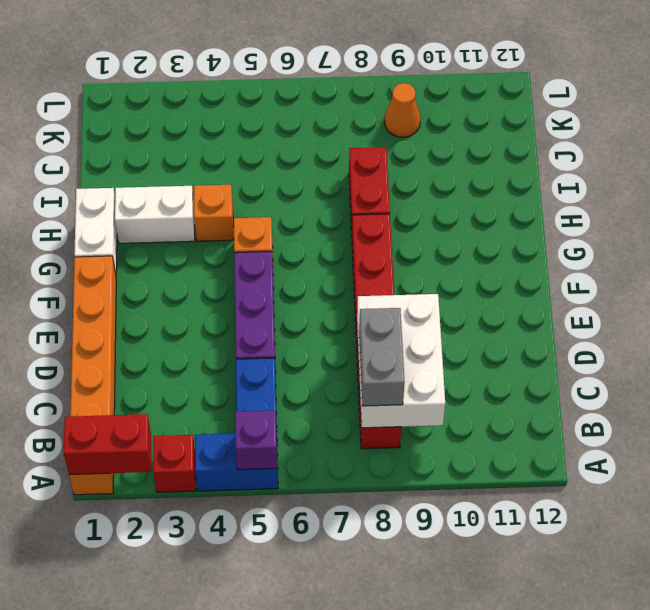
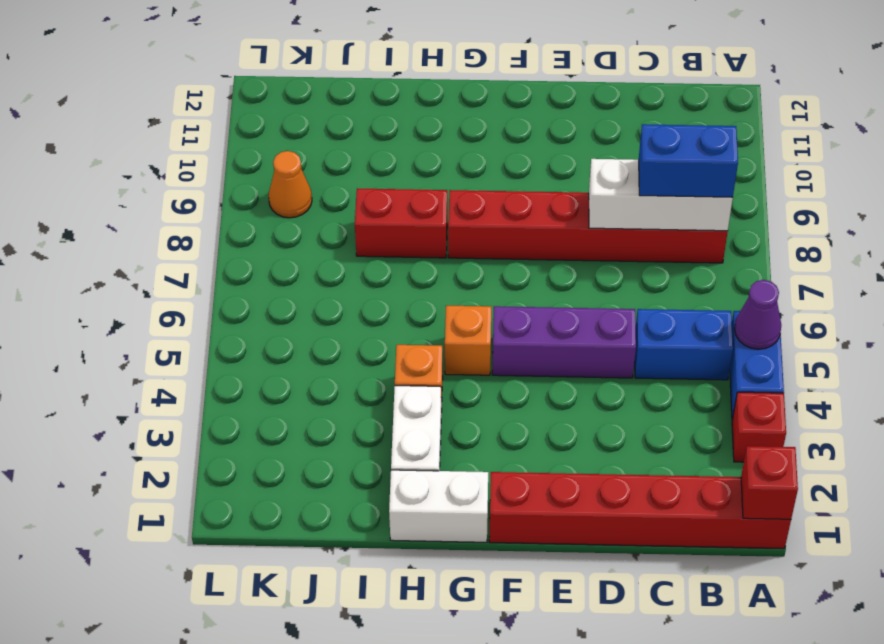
orange brick A1:F1 level 1 -> red brick A1:F1 level 1
red brick A1:A2 level 2 -> red brick A1 level 2
purple brick A5 level 2 -> purple cone A5 level 2
white brick B8:D9 level 2 -> white brick B8:D8 level 2
grey brick B8:C8 level 3 -> blue brick B8:C8 level 3

